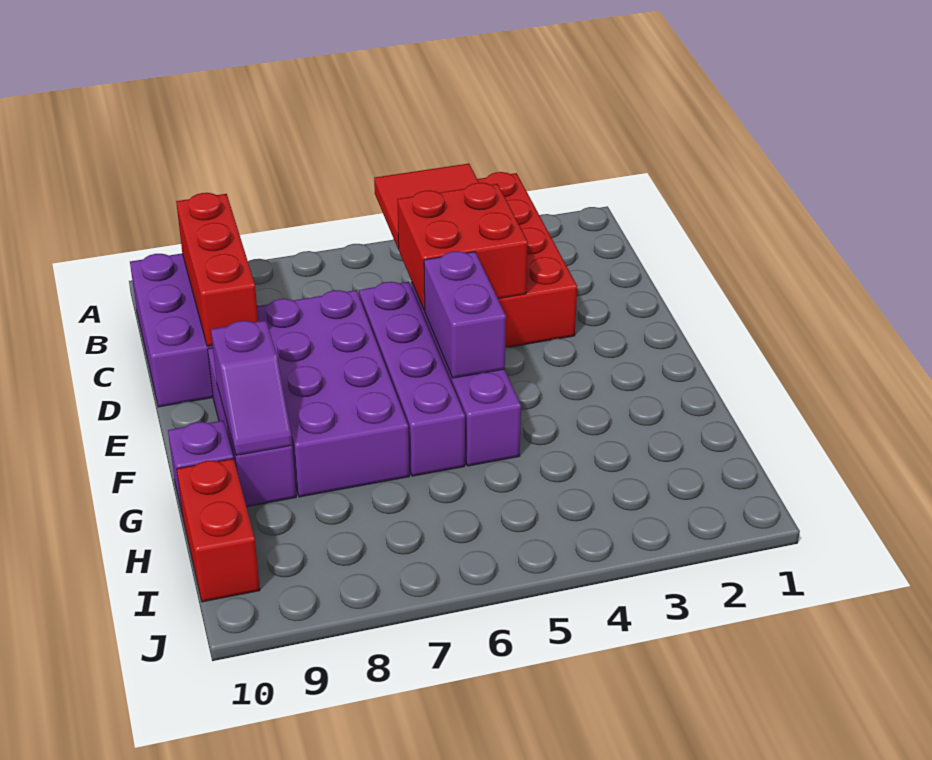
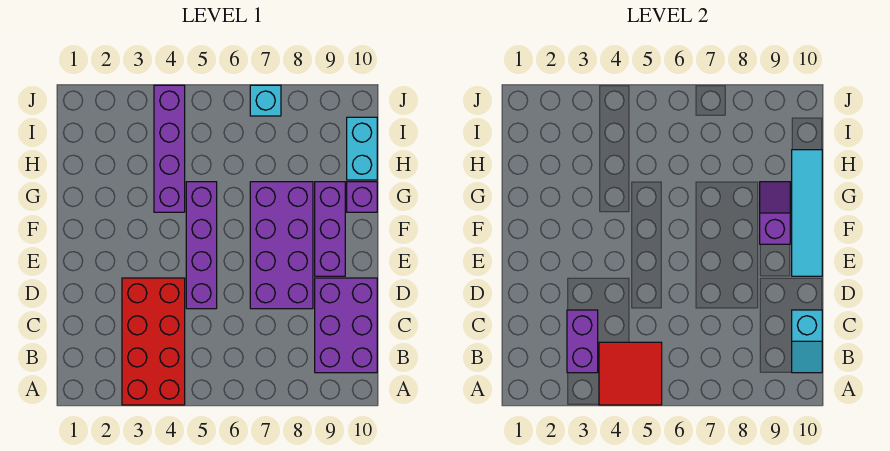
red brick B9:D9 level 2 -> none
none -> cyan slope B10:C10 level 2 top C
red brick C4:D5 level 2 -> none
purple brick D6:G6 level 1 -> purple brick G4:J4 level 1
purple brick E5:F5 level 2 -> purple brick B3:C3 level 2
none -> cyan tile E10:H10 level 2
red brick H10:I10 level 1 -> cyan brick H10:I10 level 1
none -> cyan brick J7 level 1

